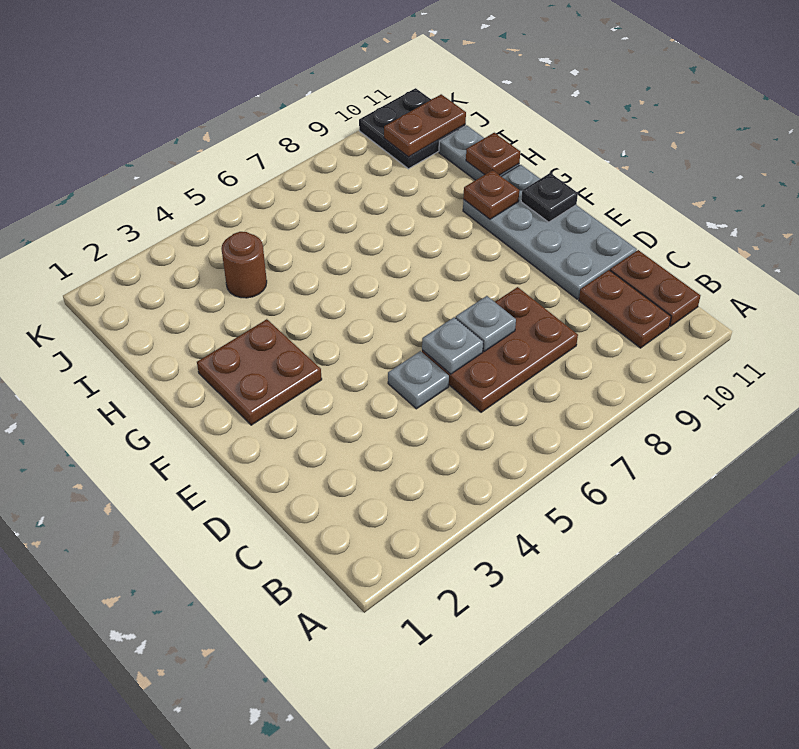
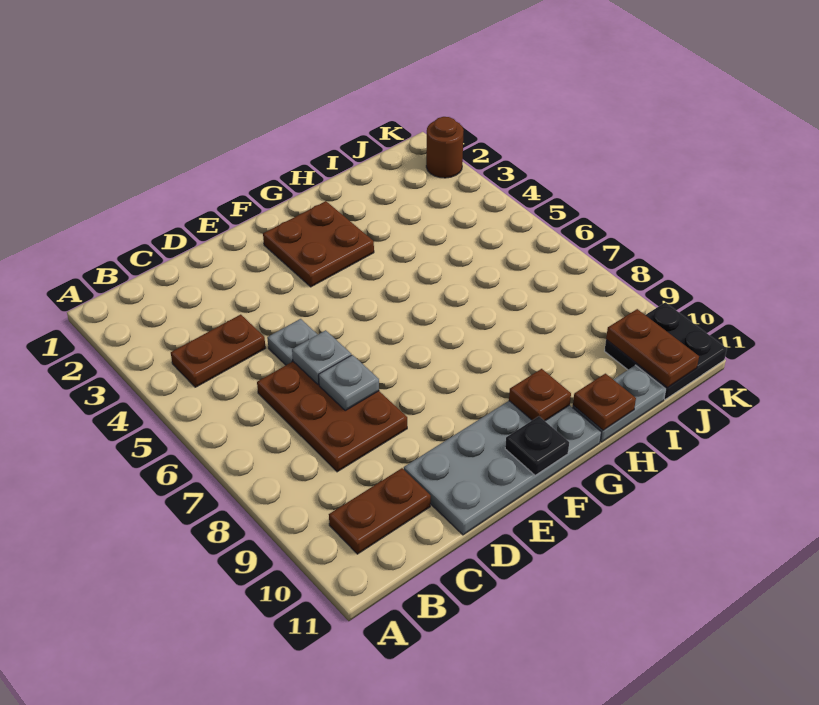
brown plate B11:C11 level 1 -> brown plate B4:C4 level 1
brown round brick I4 level 1 -> brown round brick K2 level 1

